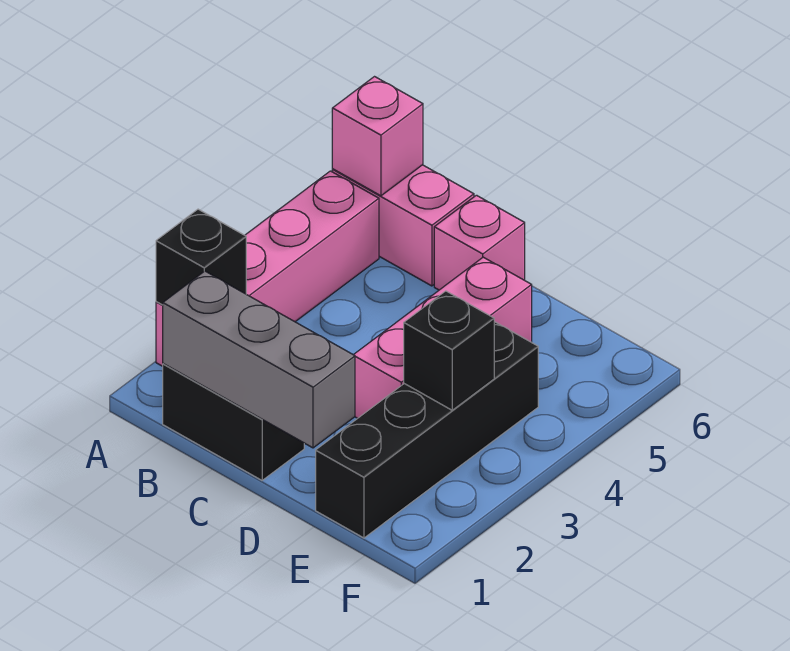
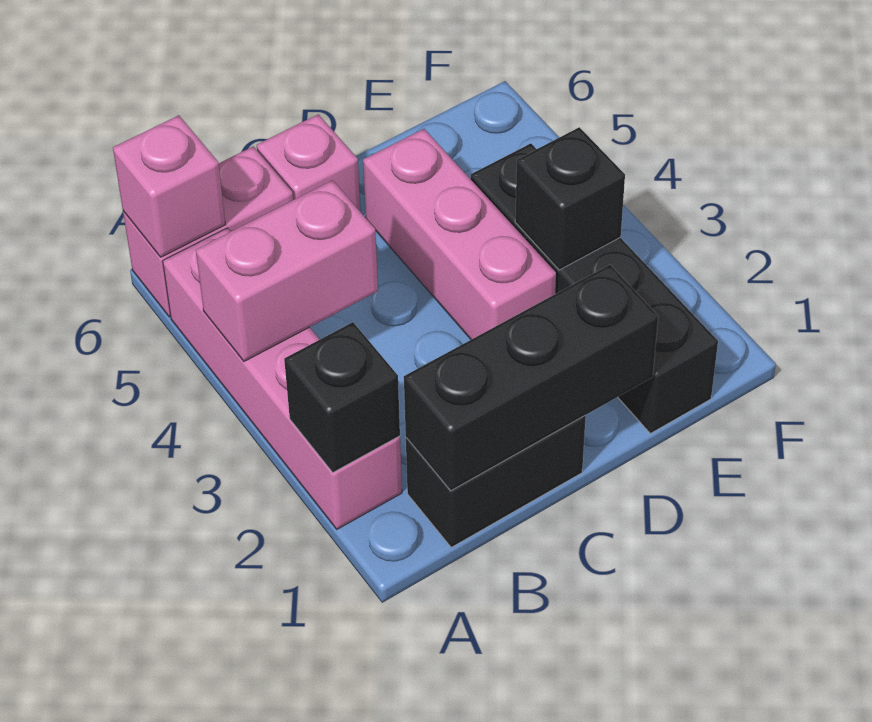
none -> pink brick A4:B4 level 2
grey brick B1:D1 level 2 -> black brick B1:D1 level 2

